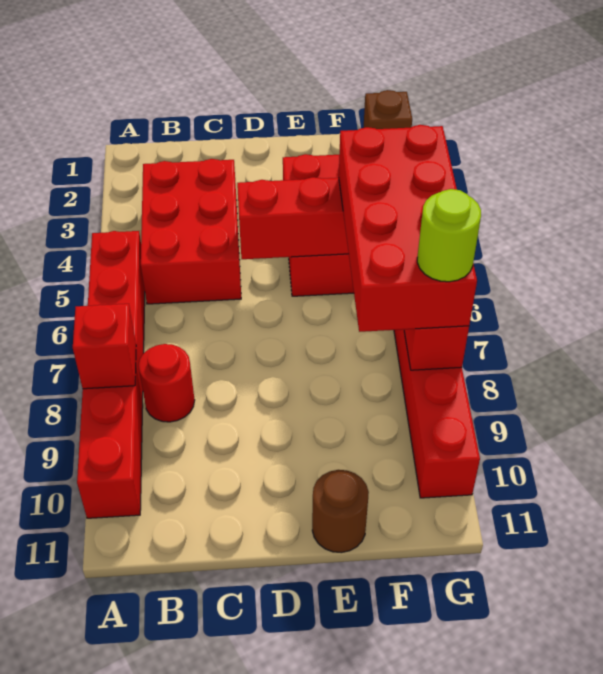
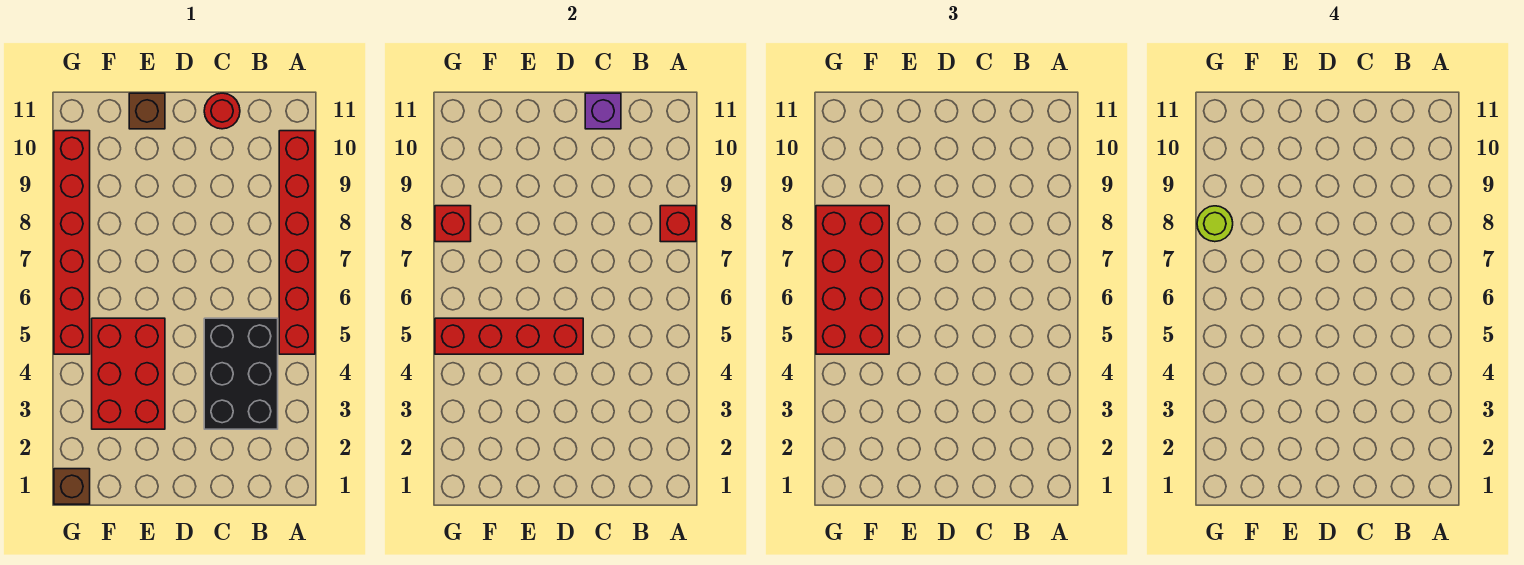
red brick B3:C5 level 1 -> black brick B3:C5 level 1
red round brick B8 level 1 -> red round brick C11 level 1
none -> purple brick C11 level 2
brown round brick E11 level 1 -> brown brick E11 level 1

